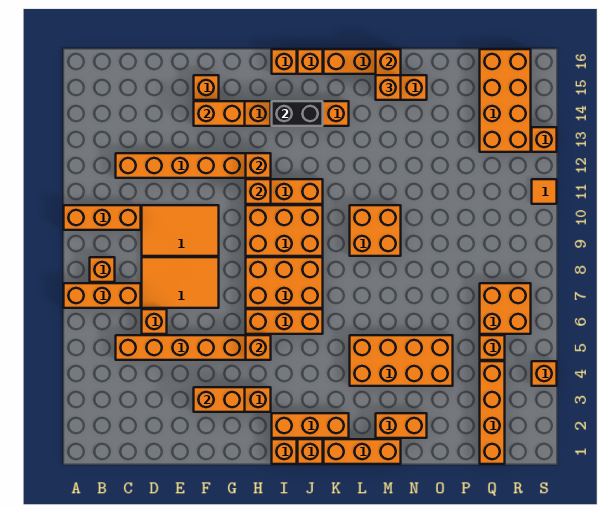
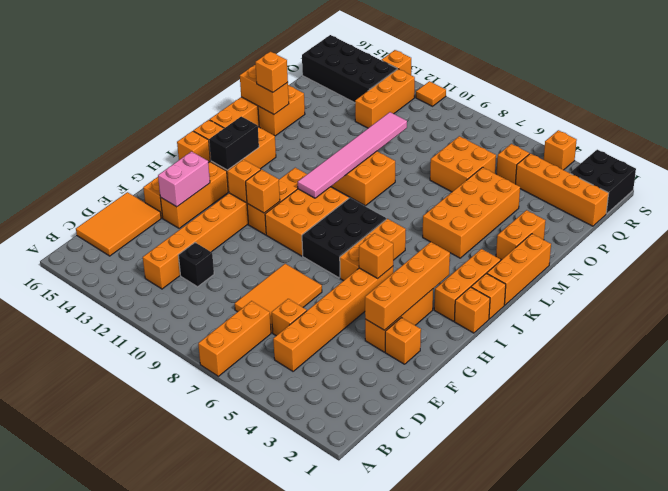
orange brick A10:C10 level 1 -> orange brick P12:R12 level 1
orange brick B8 level 1 -> orange brick F2 level 1
orange tile D9:F10 level 1 -> orange tile C15:E16 level 1
none -> black brick D11 level 1
orange brick F3:G3 level 2 -> orange brick F3:I3 level 2
orange brick F14:G14 level 2 -> pink brick F14:G14 level 2
orange brick H7:J8 level 1 -> black brick H7:J8 level 1
none -> pink tile J10:O10 level 2
orange brick Q6:R7 level 1 -> orange brick O6:P7 level 1
orange brick Q13:R16 level 1 -> black brick Q13:R16 level 1
none -> black brick R1:S2 level 1

